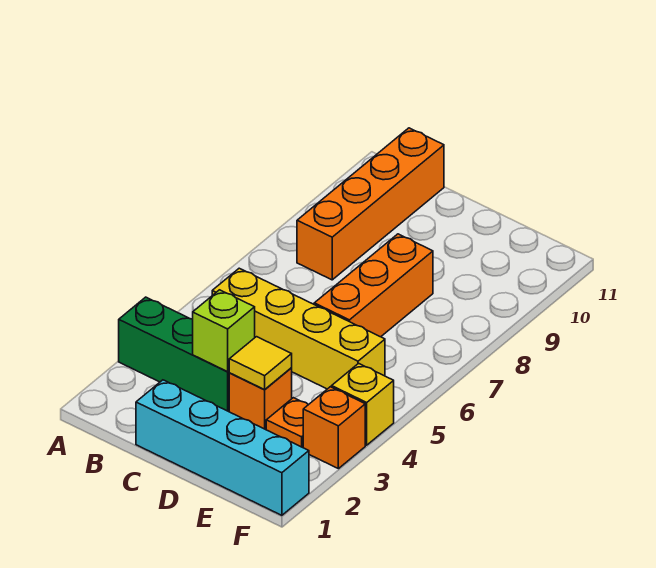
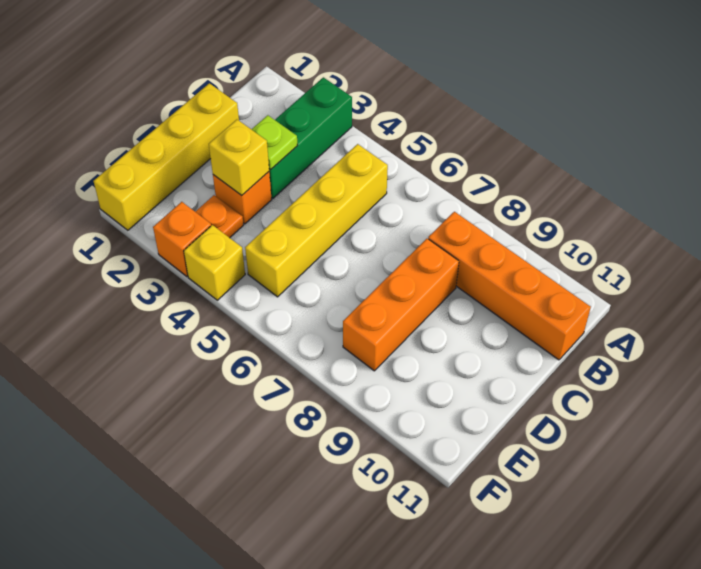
cyan brick C1:F1 level 1 -> yellow brick C1:F1 level 1
lime brick C3 level 2 -> lime plate C3 level 2
yellow tile D3 level 2 -> yellow brick D3 level 2
orange brick D6:D8 level 1 -> orange brick C8:E8 level 1

